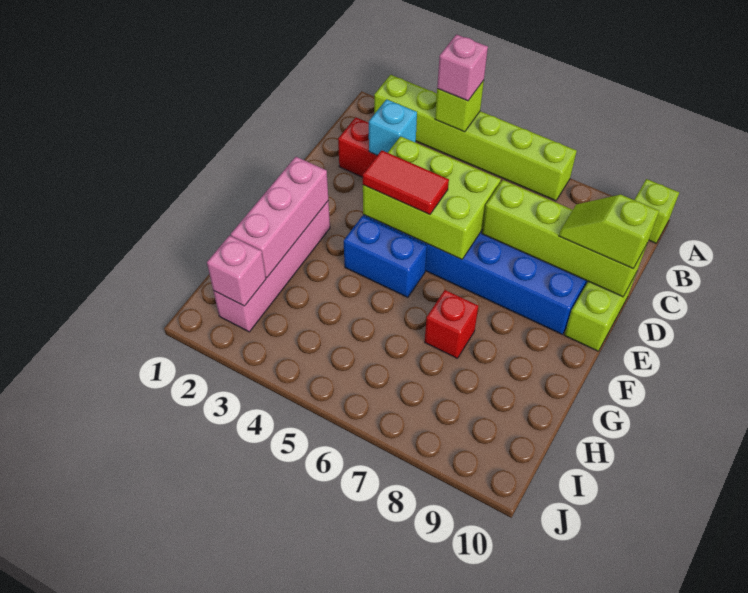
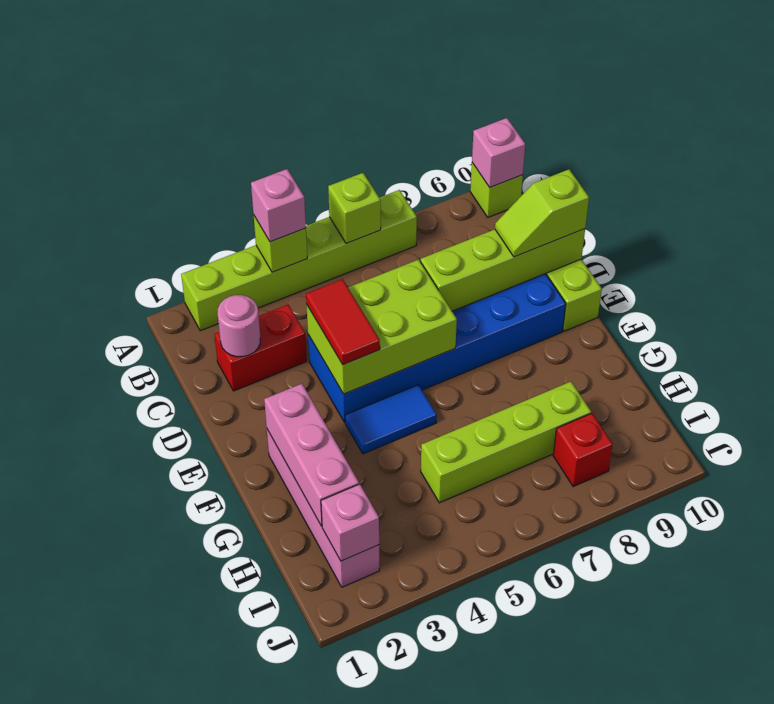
none -> lime brick A6 level 2
none -> pink brick A10 level 2
none -> pink round brick C2 level 2
cyan brick C3 level 2 -> none
red tile E4:E5 level 3 -> red tile D4:E4 level 3
blue brick F4:F5 level 1 -> blue tile F4:F5 level 1
red brick G7 level 1 -> red brick I8 level 1
none -> lime brick H5:H8 level 1

